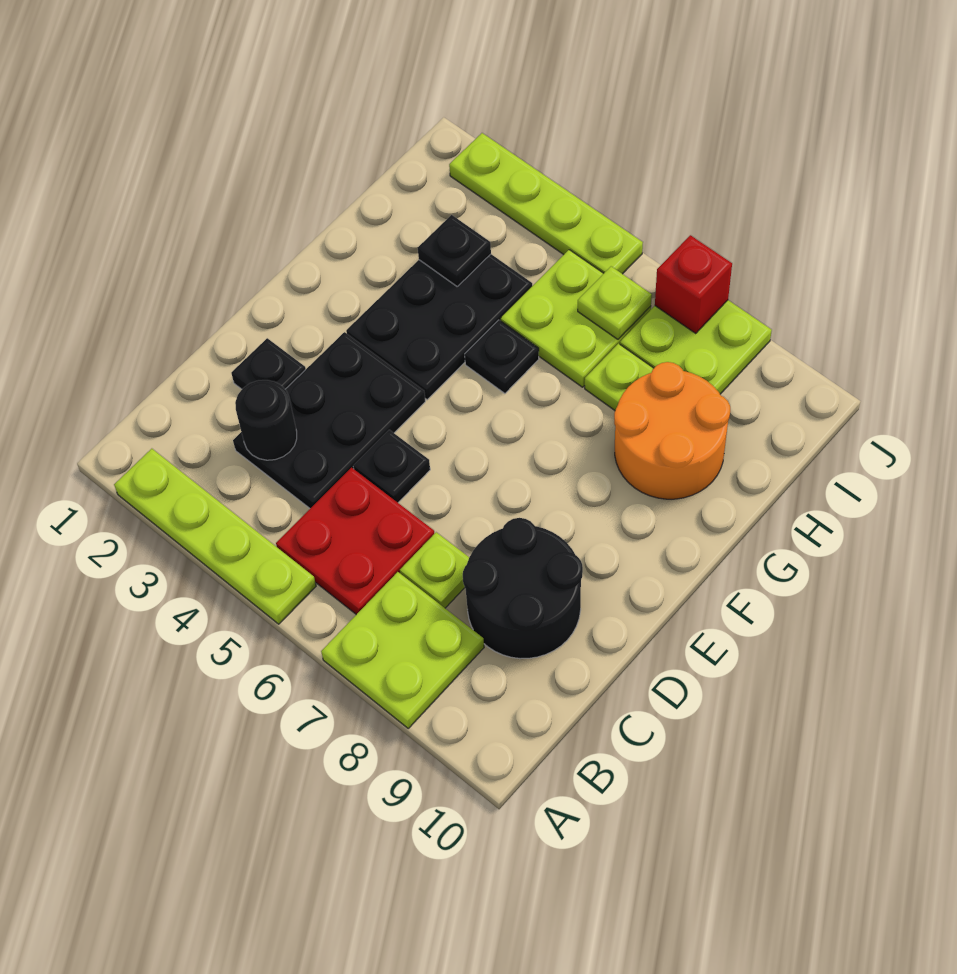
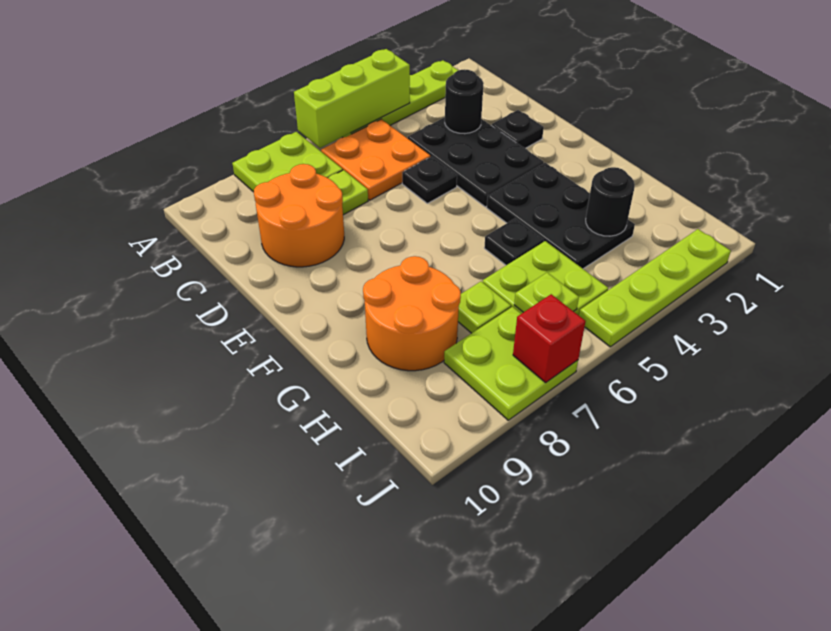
none -> lime brick A4:A6 level 2
red plate B5:C6 level 1 -> orange plate B5:C6 level 1
black round brick C8:D9 level 1 -> orange round brick C8:D9 level 1
black plate H3 level 2 -> black round brick H3 level 2

